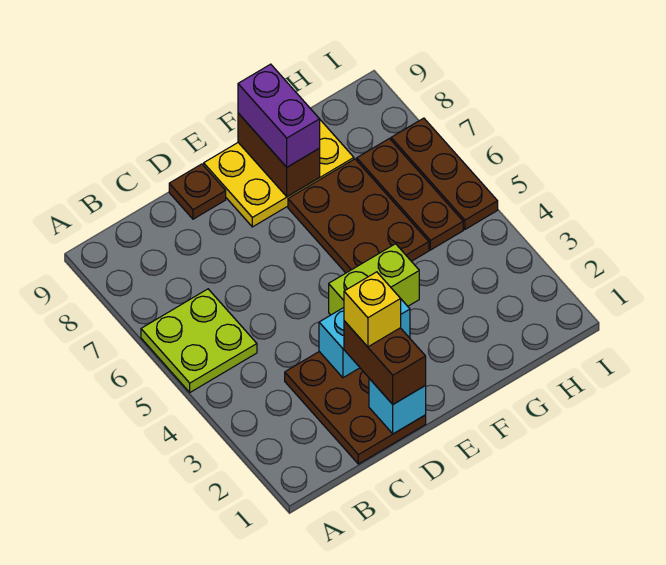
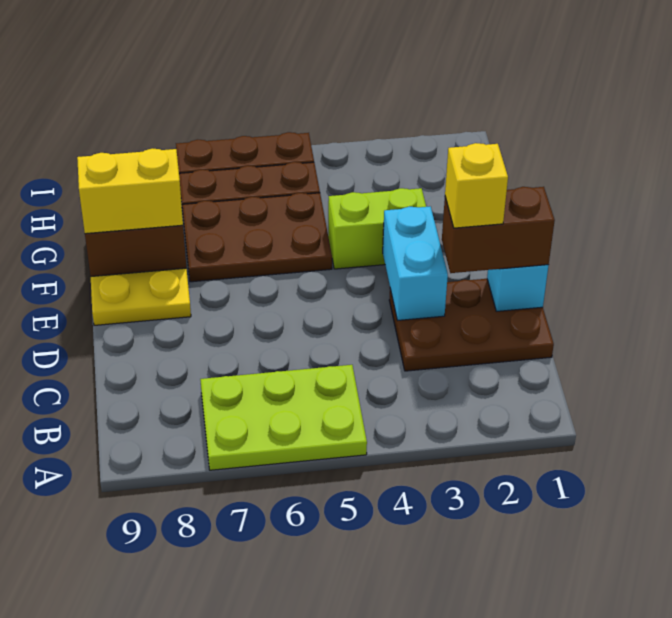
lime plate A5:B6 level 1 -> lime plate A5:B7 level 1
brown plate D9 level 1 -> none
lime brick E4:F4 level 1 -> lime brick F3:F4 level 1
purple brick F8:F9 level 3 -> yellow brick F8:F9 level 3

